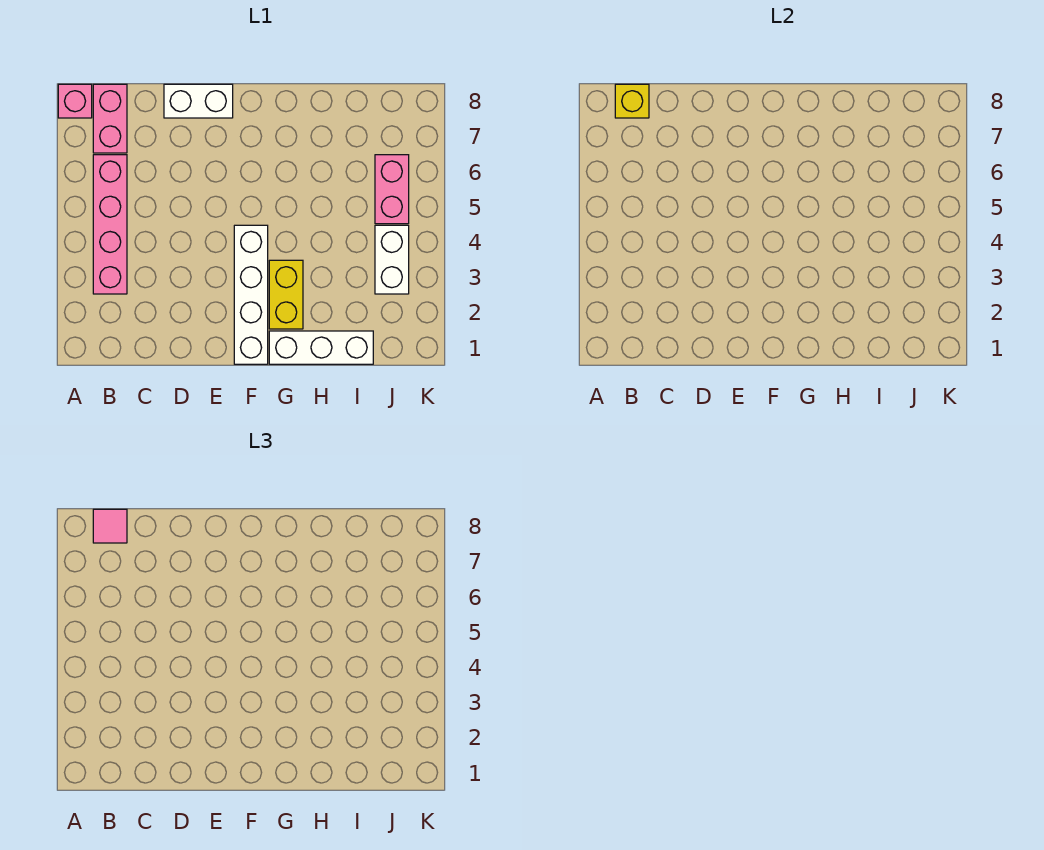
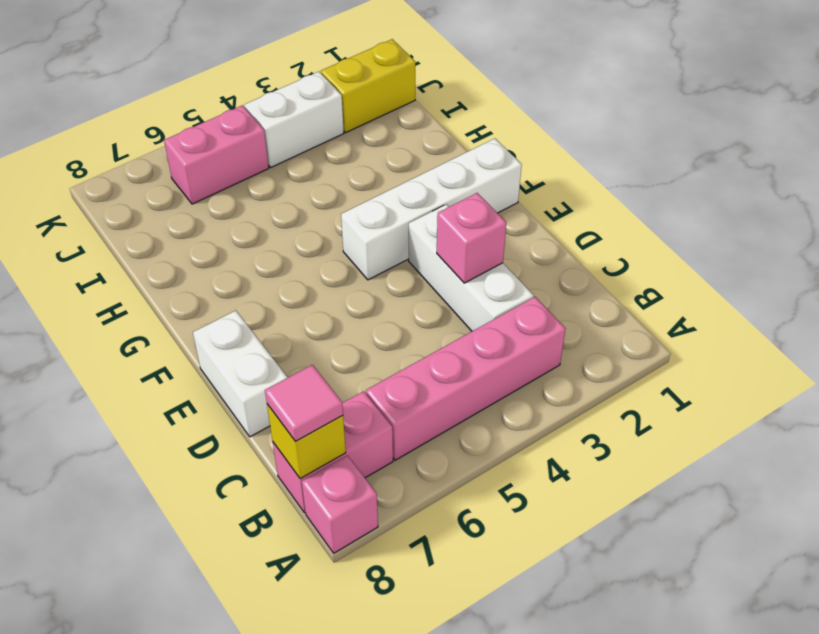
none -> pink brick D3 level 2
white brick G1:I1 level 1 -> white brick C3:E3 level 1
yellow brick G2:G3 level 1 -> yellow brick J1:J2 level 1

